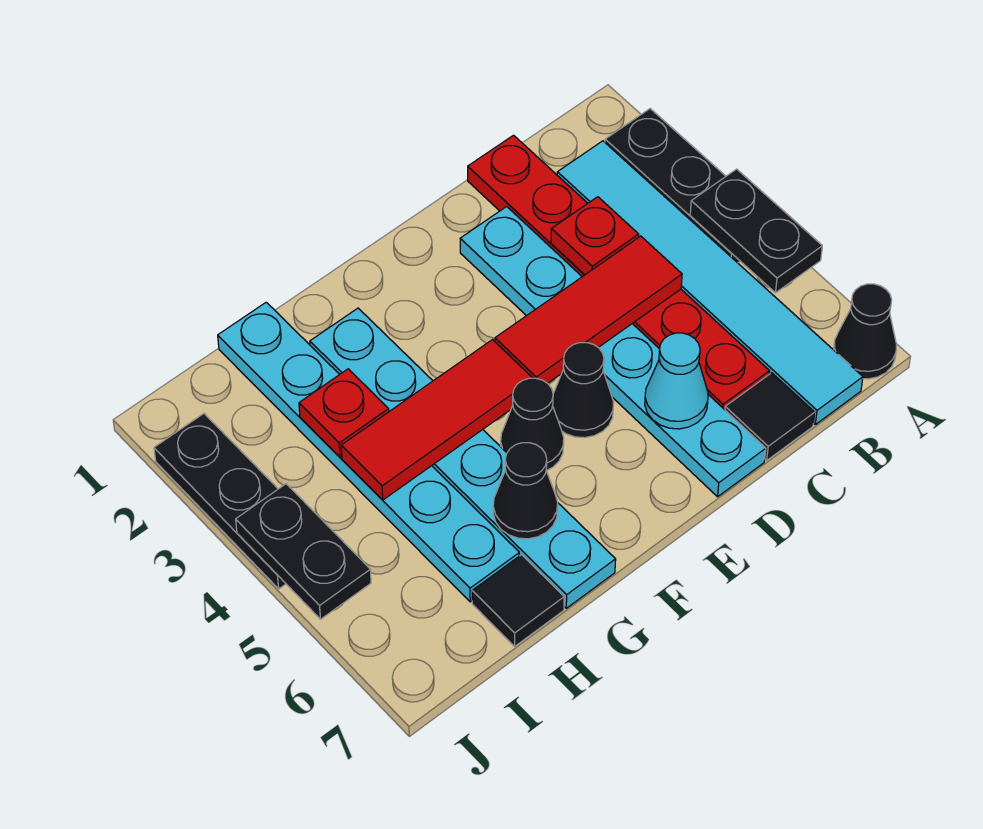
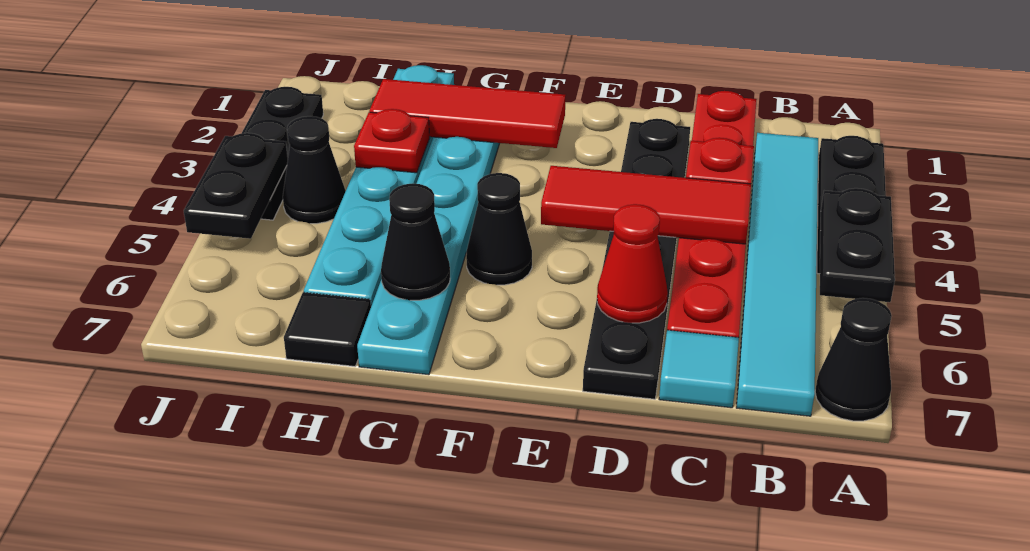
black tile C7 level 1 -> cyan tile C7 level 1
cyan plate D2:D7 level 1 -> black plate D2:D7 level 1
cyan cone D6 level 2 -> red cone D6 level 2
black cone E5 level 1 -> black cone I4 level 1
red tile F4:H4 level 2 -> red tile F2:H2 level 2

